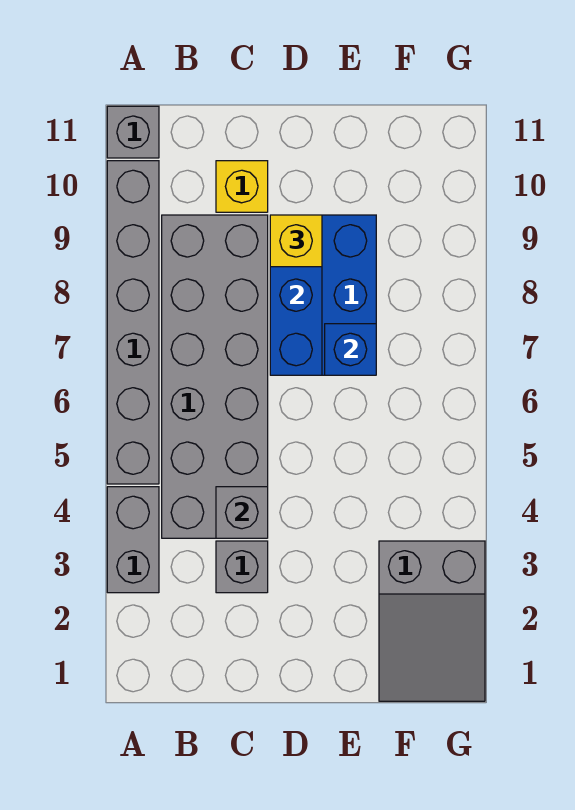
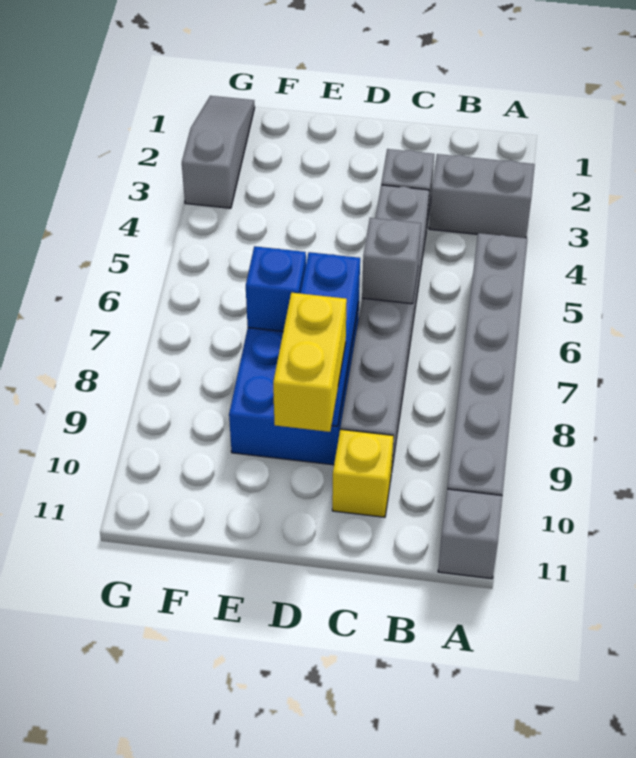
grey brick A3:A4 level 1 -> grey brick A3:B3 level 1
grey brick B4:C9 level 1 -> grey brick C4:C9 level 1
grey brick C4 level 2 -> grey brick C6 level 2
yellow brick D9 level 3 -> yellow brick D9:D10 level 3
grey slope F1:G3 level 1 top 3 -> grey slope G1:G3 level 1 top 3

